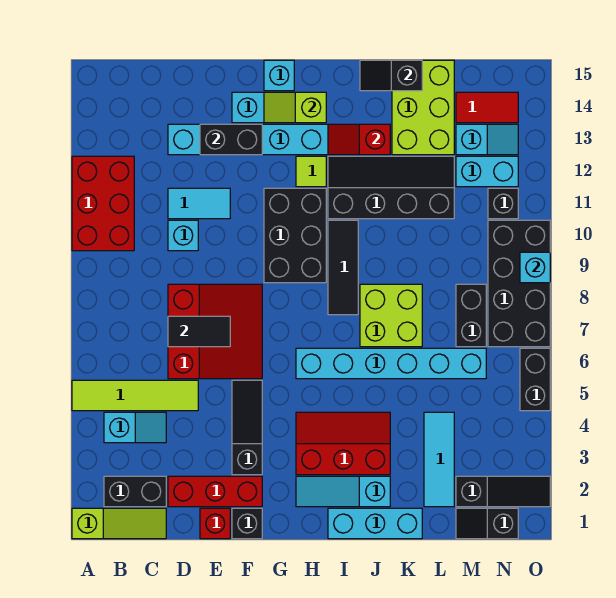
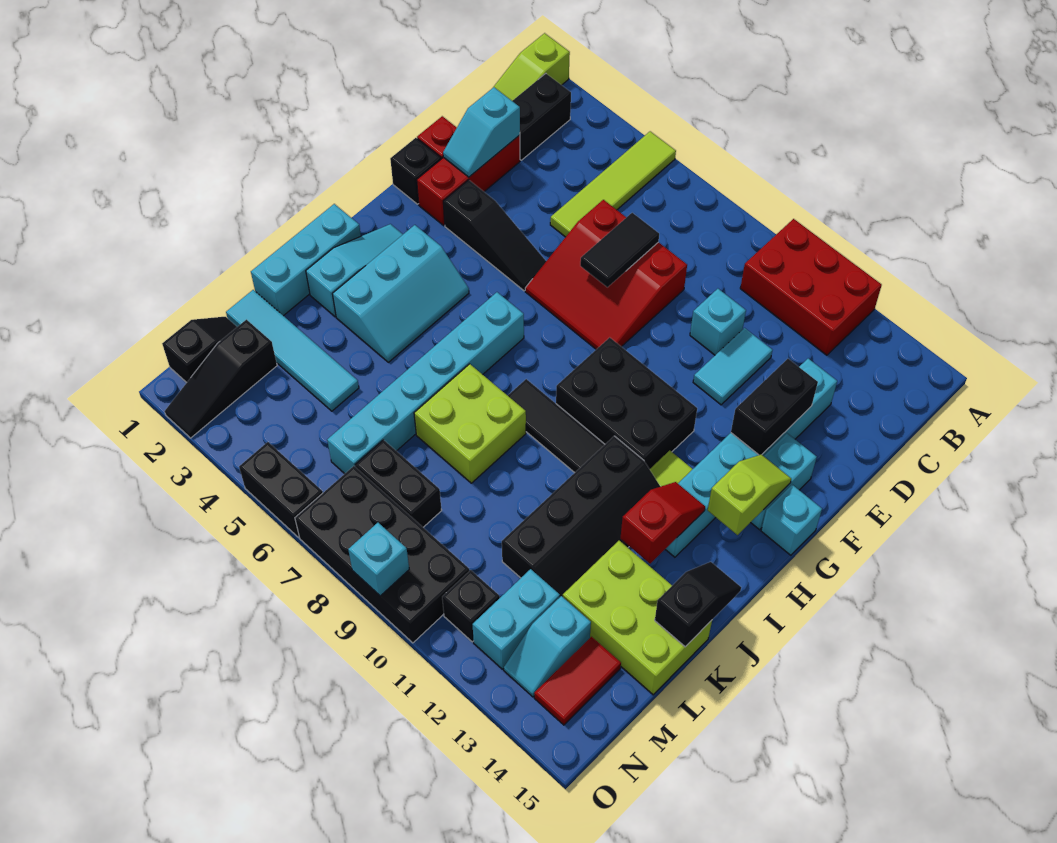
cyan slope B4:C4 level 1 top B -> cyan slope D2:E2 level 2 top D
red slope H3:J4 level 1 top 3 -> cyan slope H3:J4 level 1 top 3
cyan tile L2:L4 level 1 -> cyan tile L1:L4 level 1

